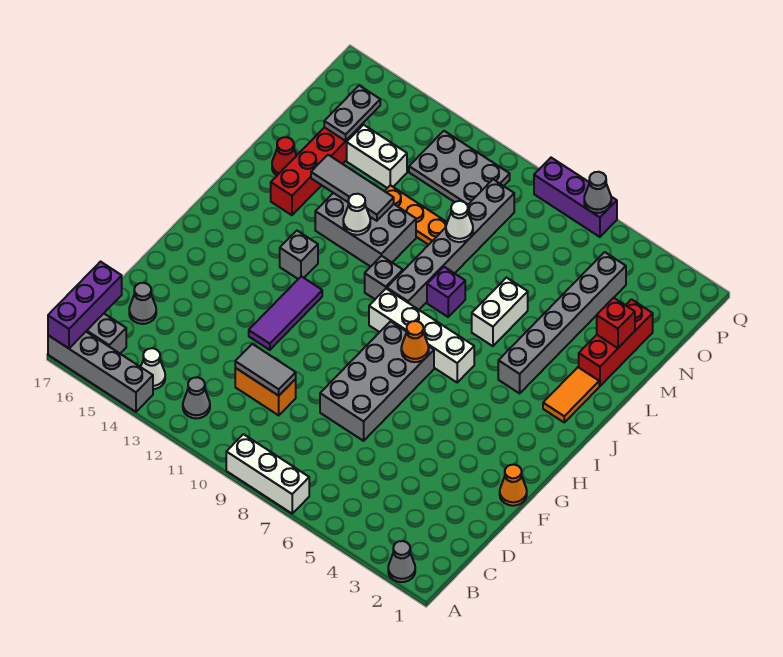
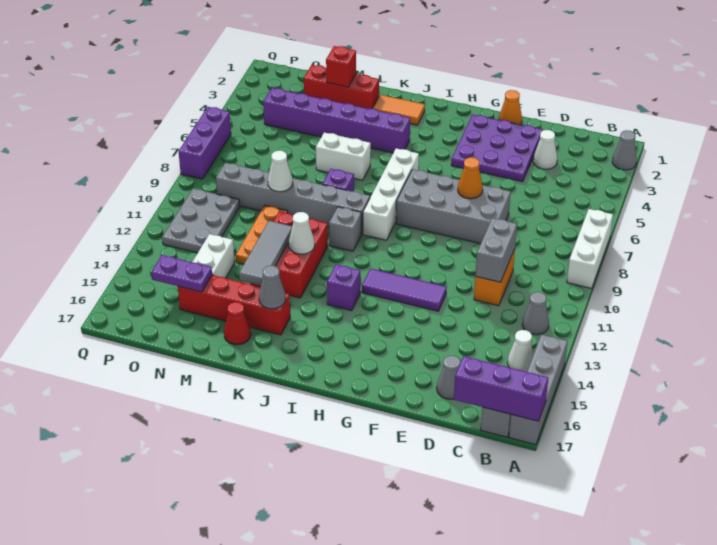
none -> white cone D3 level 1
grey tile D10:D11 level 2 -> grey brick D10:D11 level 2
none -> purple plate E2:G4 level 1
orange cone H7 level 2 -> orange cone F7 level 2
grey brick I13 level 1 -> purple brick I13 level 1
grey brick J4:O4 level 1 -> purple brick J4:O4 level 1
grey brick K11:L13 level 1 -> red brick K11:L13 level 1
grey plate N15:O15 level 2 -> purple plate N15:O15 level 2
grey cone Q6 level 2 -> grey cone K15 level 2

